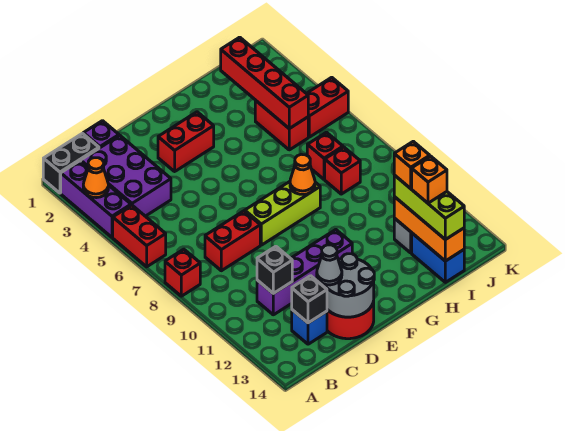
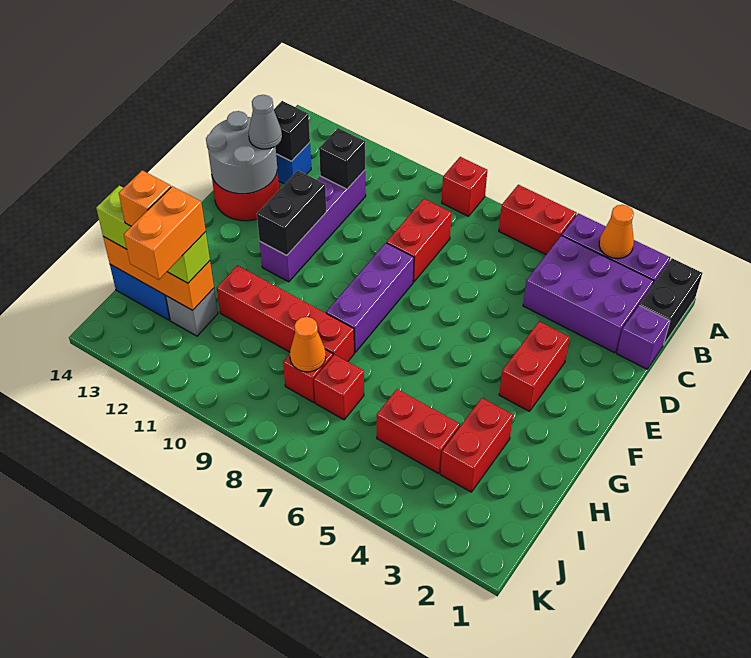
lime brick E8:G8 level 1 -> purple brick E8:G8 level 1
none -> black brick E11:F11 level 2
orange cone G8 level 2 -> orange cone I8 level 2
red brick I2:I5 level 2 -> red brick H8:H11 level 1
orange brick I12 level 4 -> orange brick I12:J12 level 4
red brick J5:K5 level 1 -> red brick H3:I3 level 1

